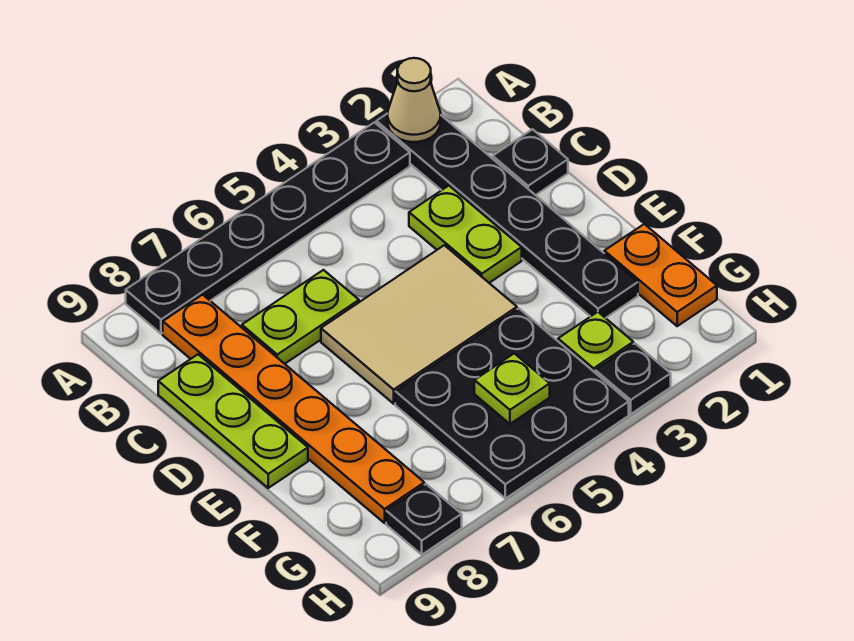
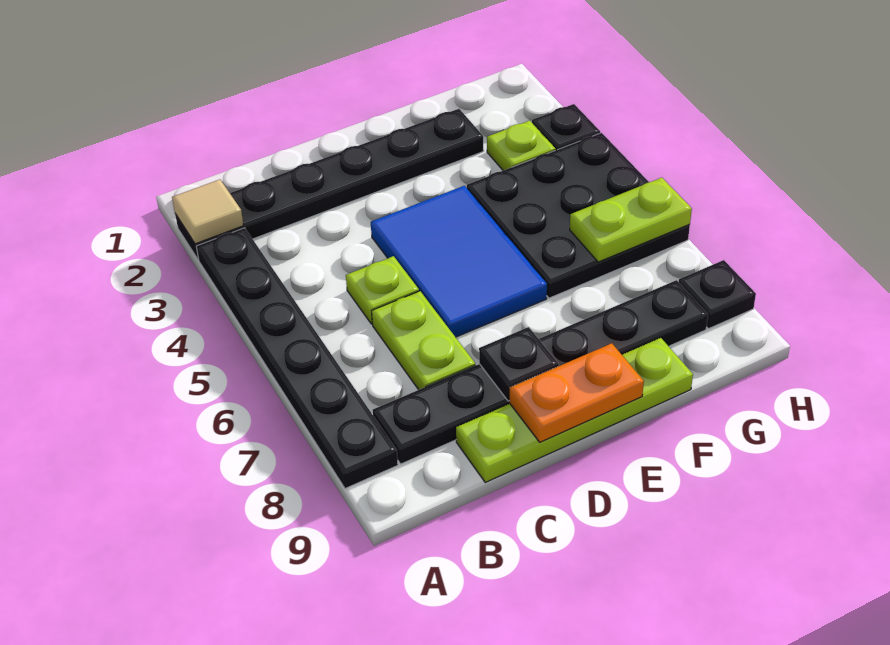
tan cone A2 level 2 -> tan tile A2 level 2
orange plate B8:G8 level 1 -> black plate B8:G8 level 1
black plate C1 level 1 -> black plate D8 level 2
lime plate C3:D3 level 1 -> lime plate G6:H6 level 2
lime plate C9:E9 level 1 -> lime plate C9:F9 level 1
tan tile D4:E6 level 1 -> blue tile D4:E6 level 1
orange plate F1:G1 level 1 -> orange plate D9:E9 level 2
lime plate G5 level 2 -> lime plate C5 level 1

